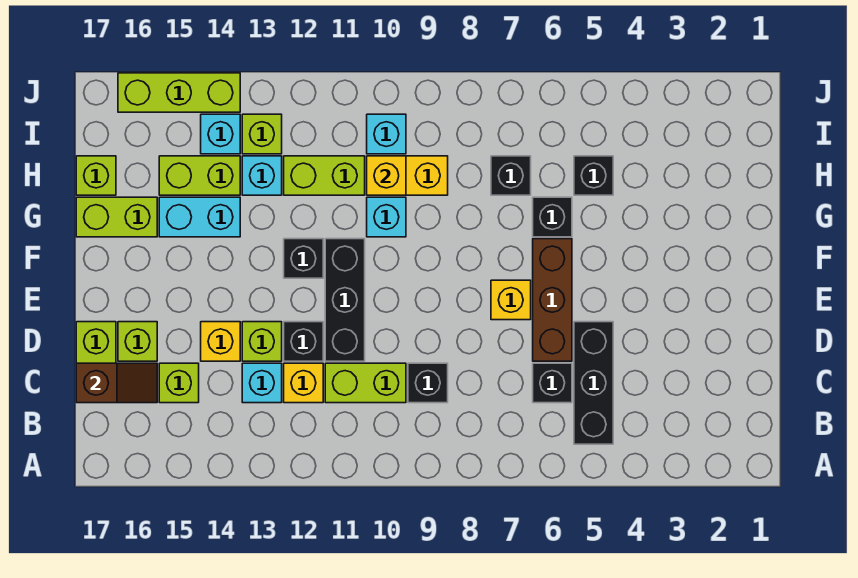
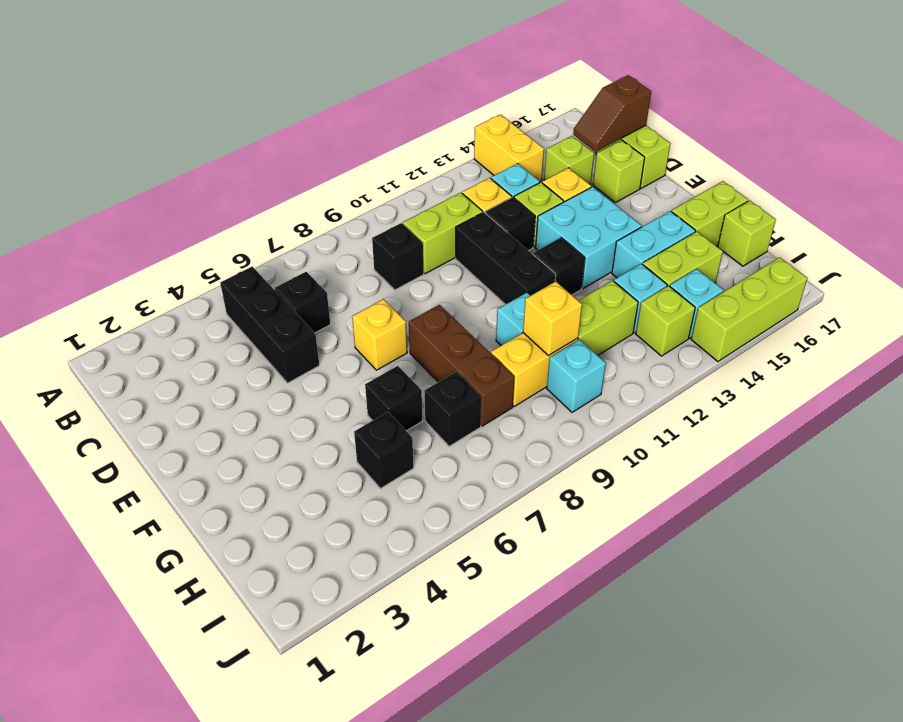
none -> yellow brick A14:B14 level 1
brown brick D6:F6 level 1 -> brown brick F8:H8 level 1
none -> cyan brick E13:F14 level 1

